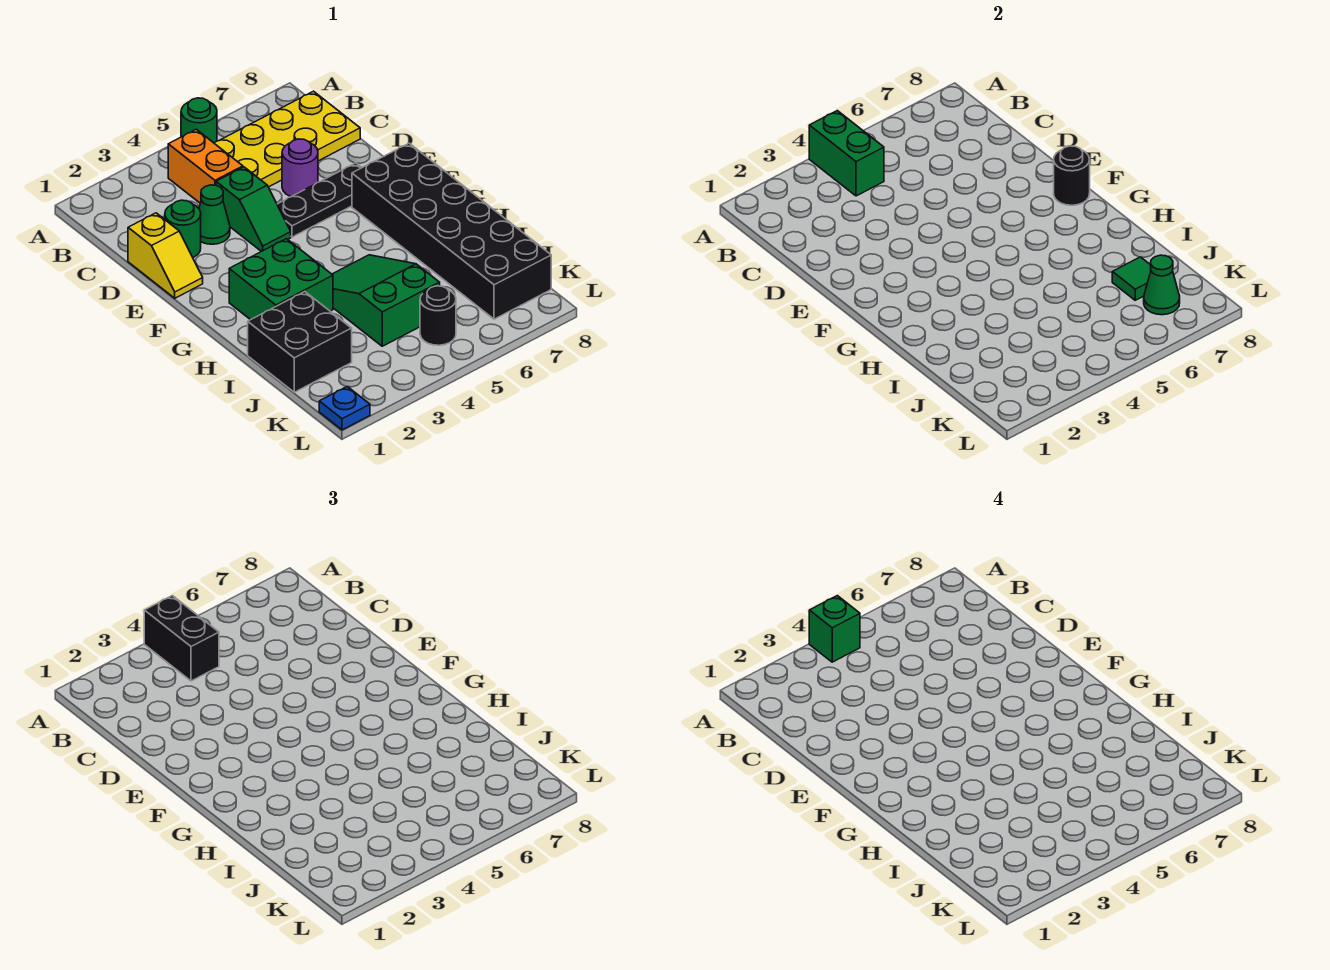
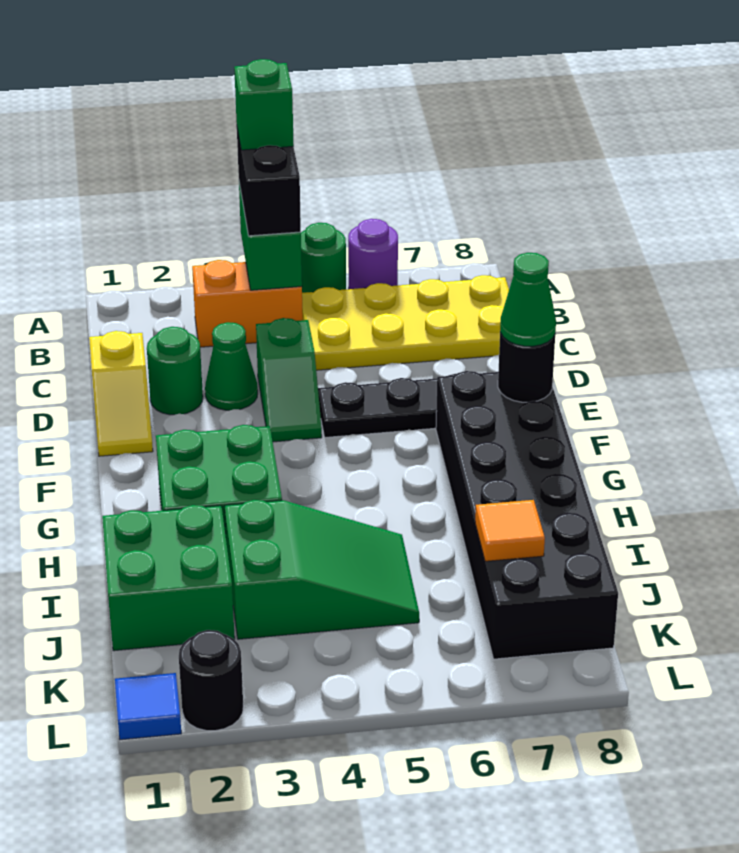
orange brick B4:C4 level 1 -> orange brick B3:B4 level 1
purple round brick D6 level 1 -> purple round brick A6 level 1
green slope H4:J5 level 1 top J -> green slope I3:J5 level 1 top 3
black brick I1:J2 level 1 -> green brick I1:J2 level 1
green tile J7 level 2 -> orange tile J7 level 2
black round brick K5 level 1 -> black round brick L2 level 1
green cone K7 level 2 -> green cone F8 level 3
blue plate L1 level 1 -> blue tile L1 level 1

